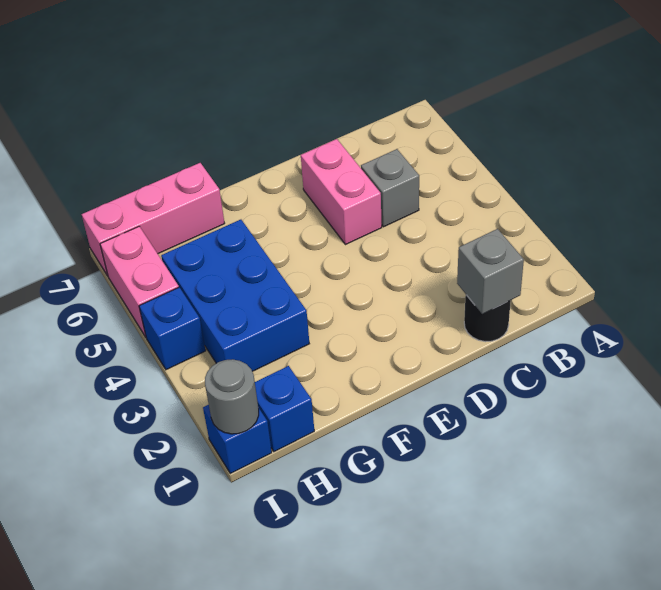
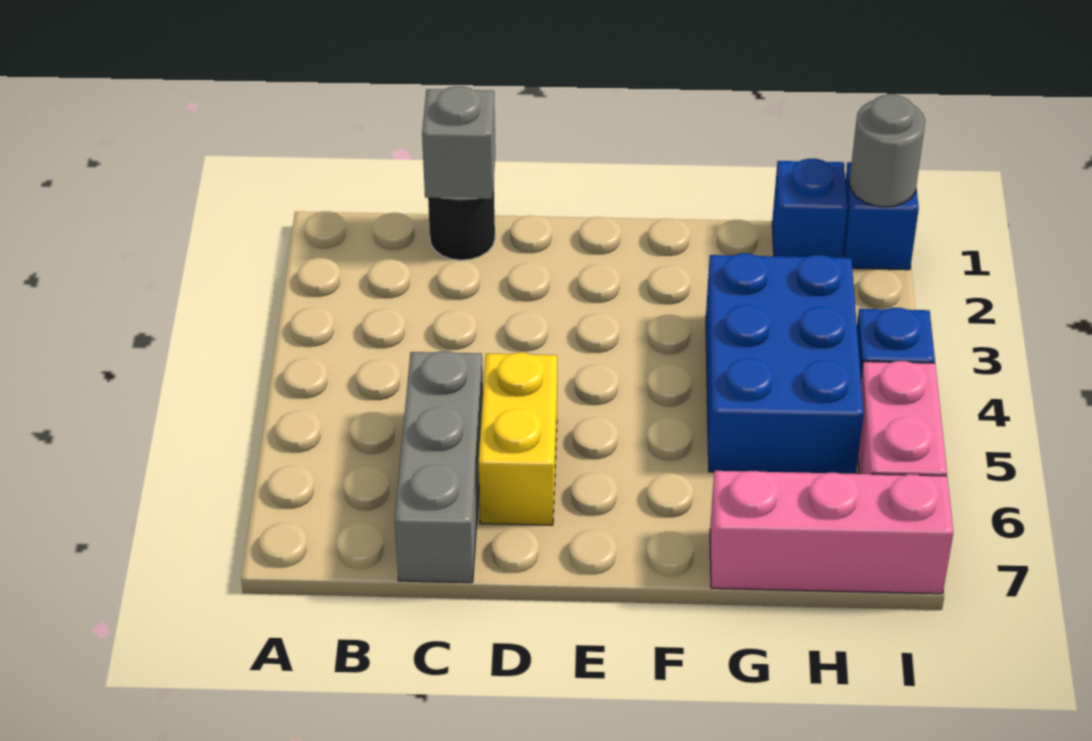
grey brick C5 level 1 -> grey brick C5:C7 level 1
pink brick D5:D6 level 1 -> yellow brick D5:D6 level 1

